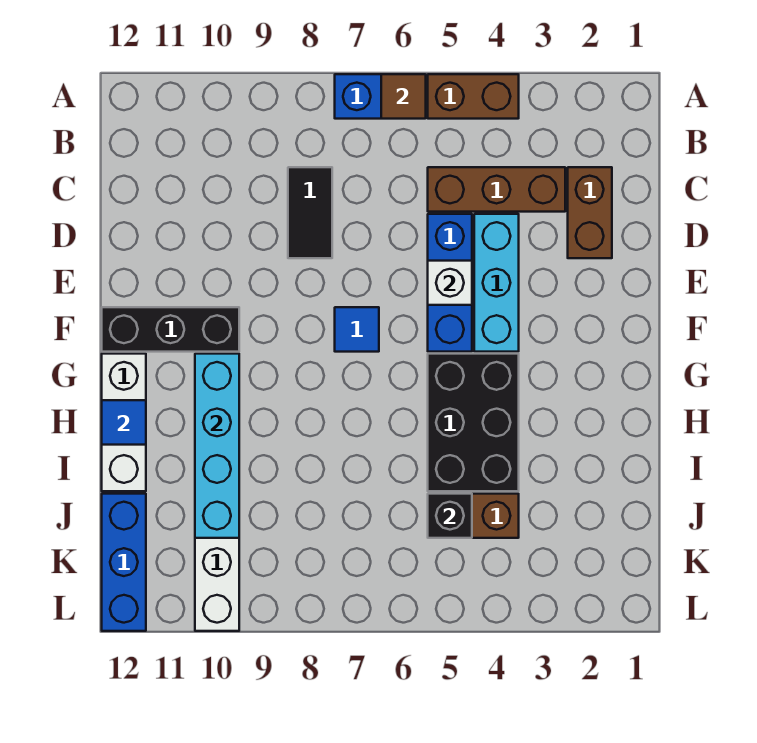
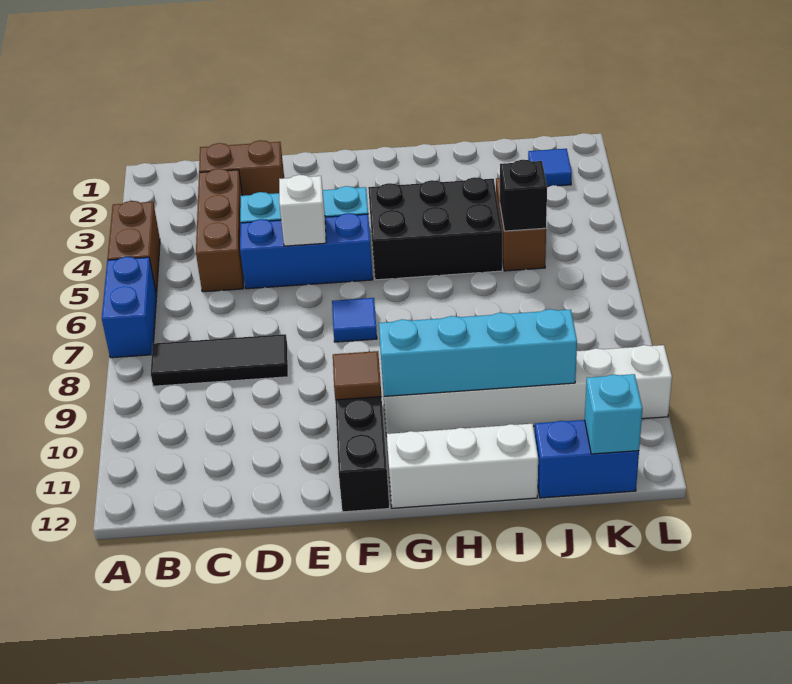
brown tile A6 level 2 -> brown tile F10 level 2
black tile C8:D8 level 1 -> black tile B8:D8 level 1
blue tile H12 level 2 -> blue tile K2 level 1
blue brick J12:L12 level 1 -> blue brick J12:K12 level 1
none -> cyan brick K12 level 2

